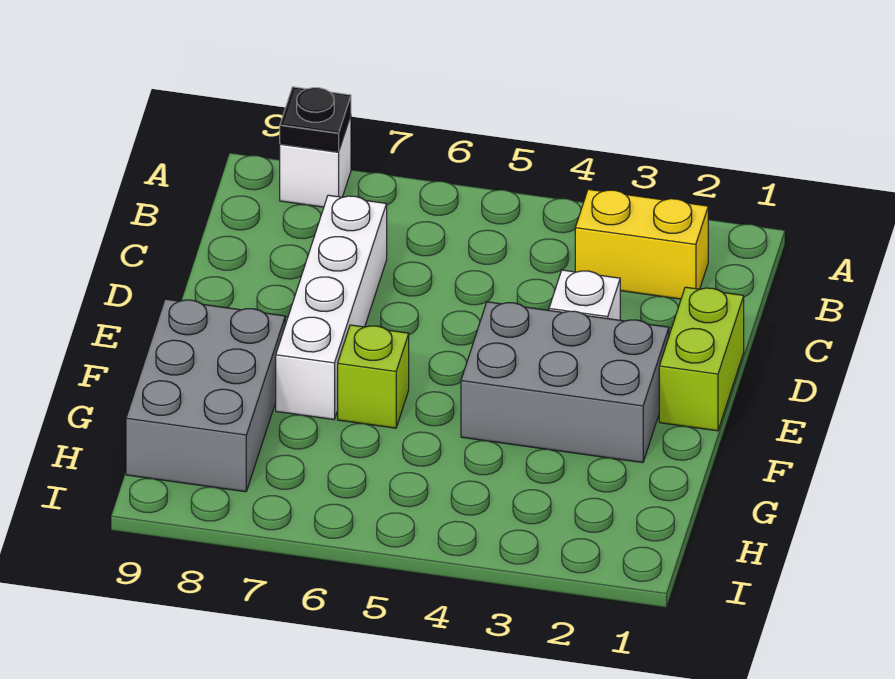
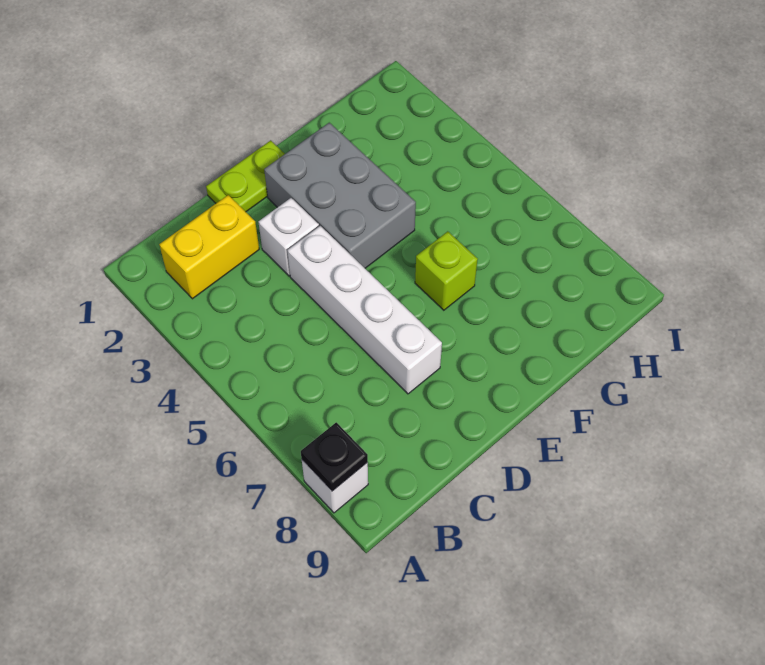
yellow brick B2:B3 level 1 -> yellow brick B2:C2 level 1
white brick C7:F7 level 1 -> white brick D4:D7 level 1
lime brick D1:E1 level 1 -> lime plate D1:E1 level 1
grey brick F8:H9 level 1 -> none

